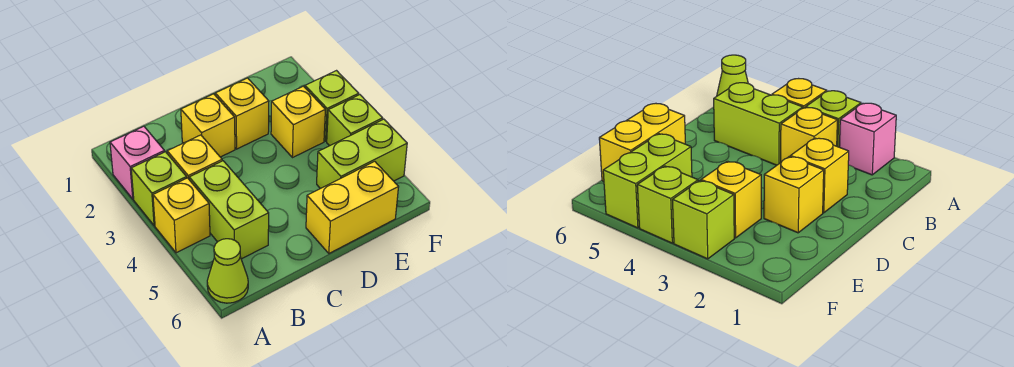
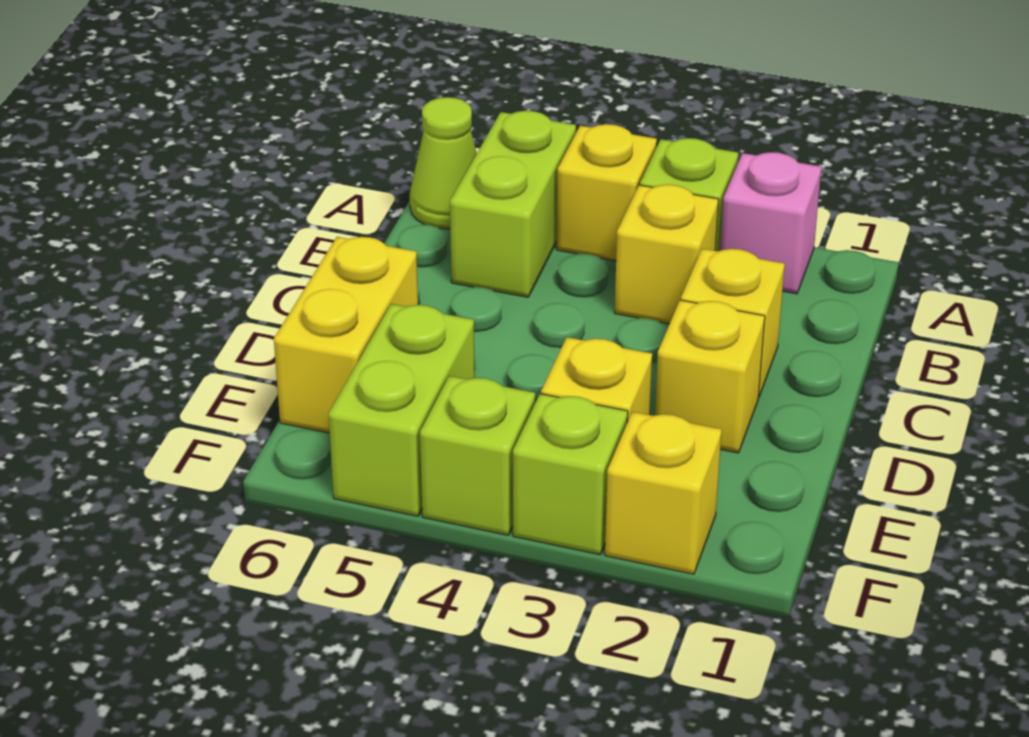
lime brick B4:B5 level 1 -> lime brick A5:B5 level 1
none -> yellow brick F2 level 1

